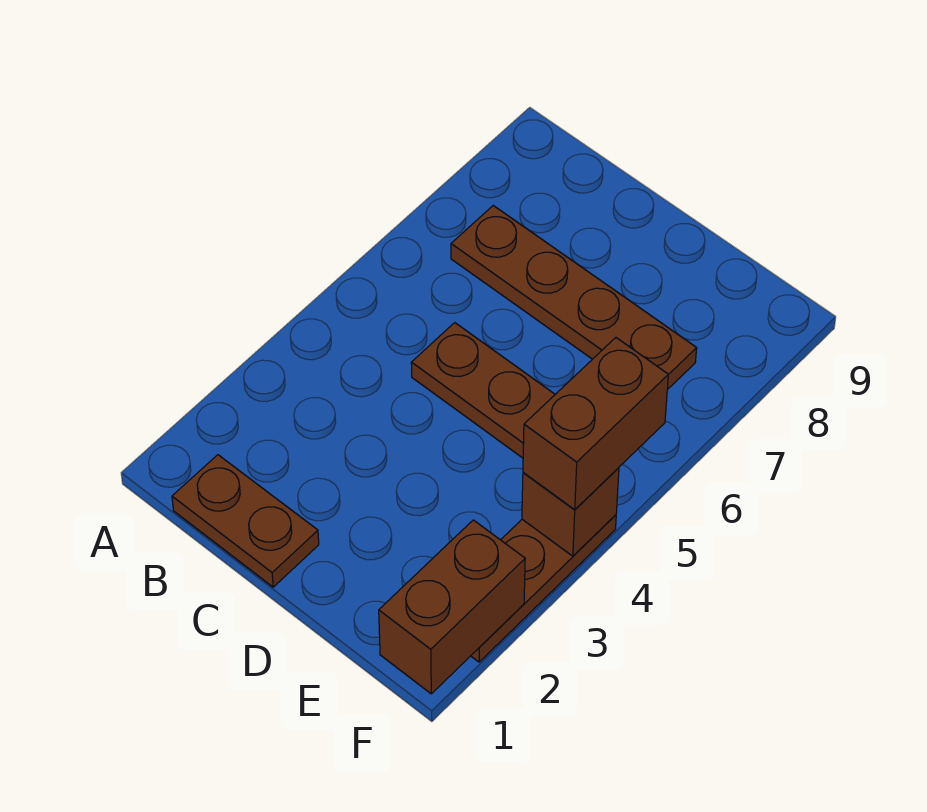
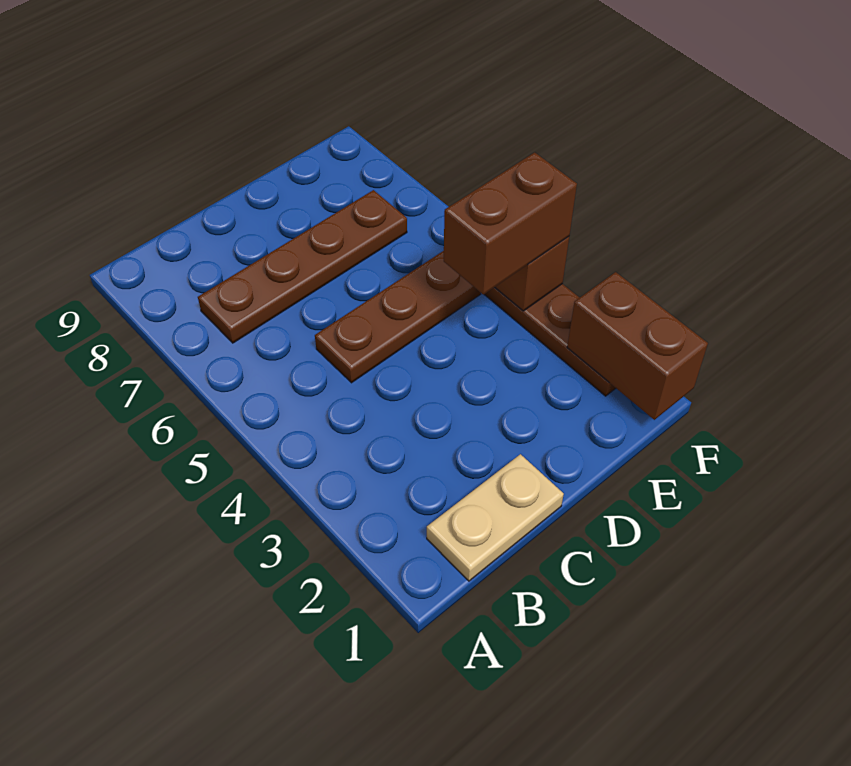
brown plate B1:C1 level 1 -> tan plate B1:C1 level 1
brown brick F4:F5 level 3 -> brown brick E4:F4 level 3

